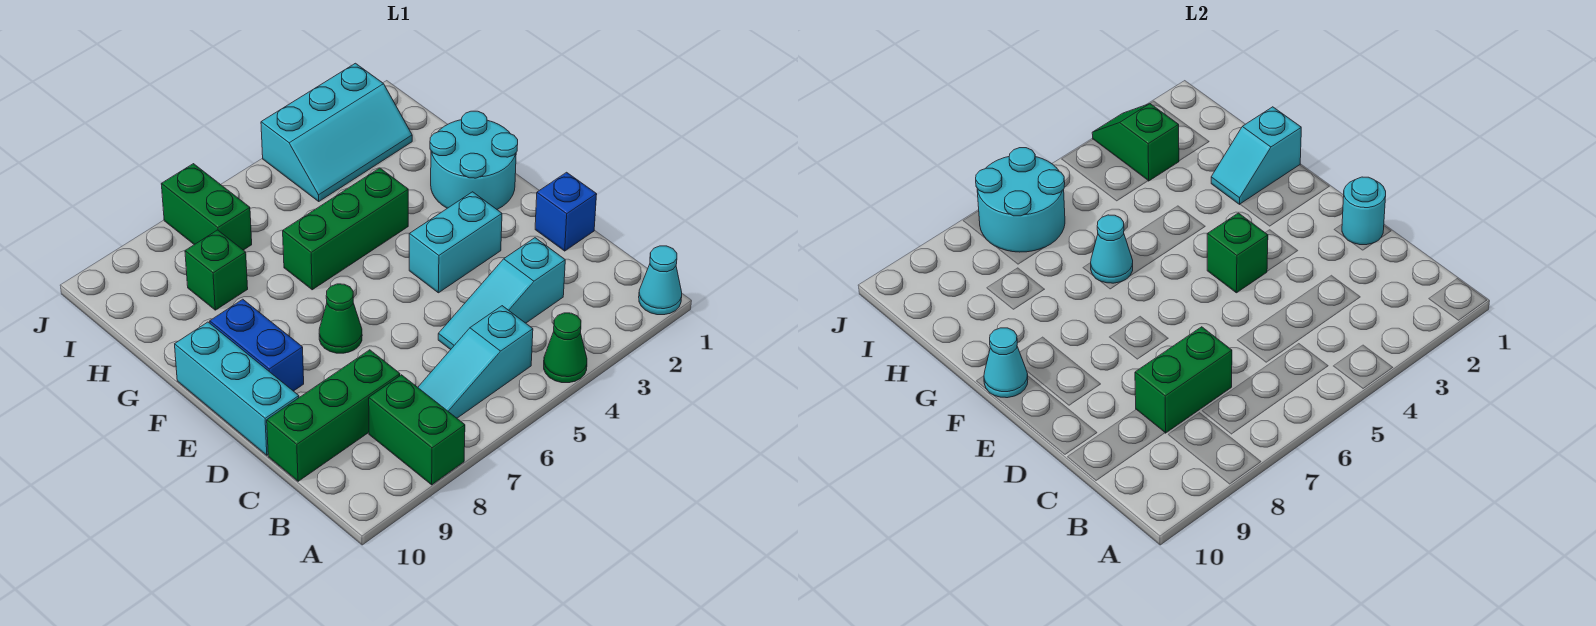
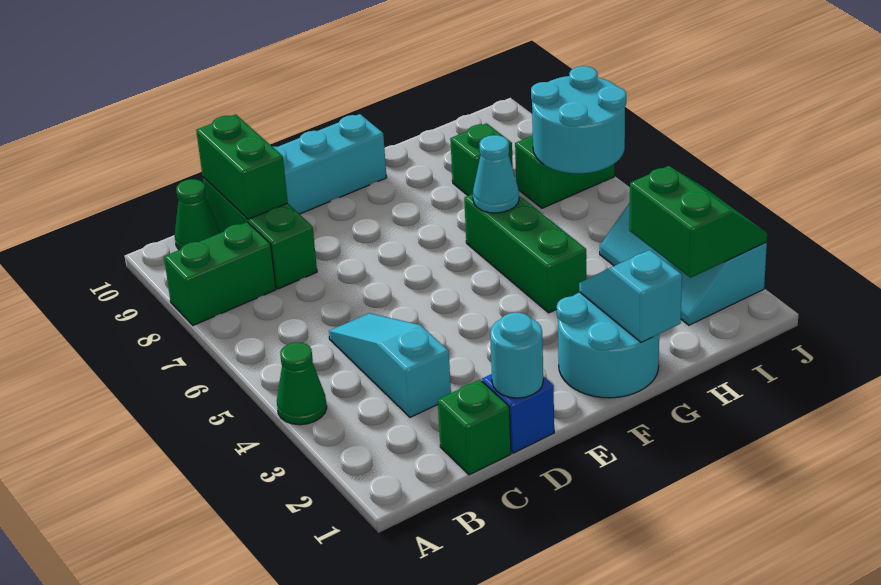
cyan cone A1 level 1 -> none
cyan slope B5:B7 level 1 top 5 -> none
green brick C7:C8 level 2 -> green brick C9:C10 level 2
cyan brick E3:E4 level 1 -> none
green brick E4 level 2 -> green brick C1 level 1
green cone E7 level 1 -> green cone B10 level 1
blue brick E9:F9 level 1 -> none
cyan cone F10 level 2 -> none
green slope I3:J3 level 2 top I -> green slope I2:J3 level 2 top I

